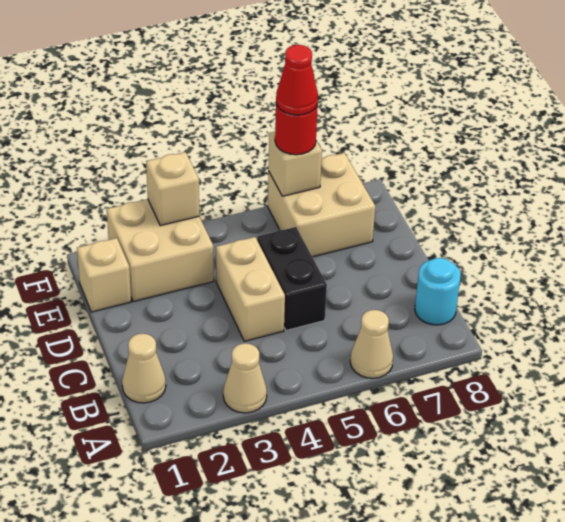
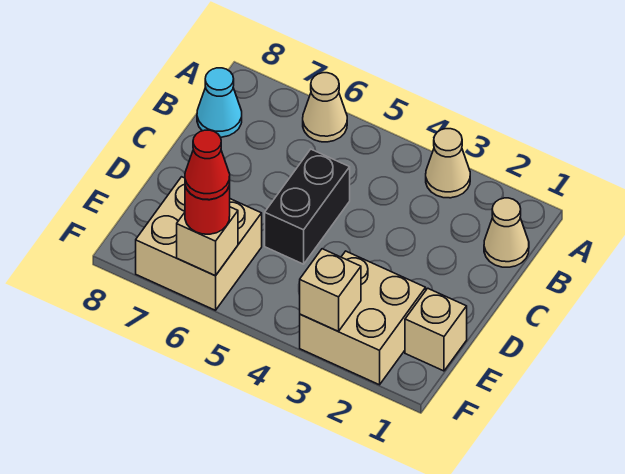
cyan round brick B8 level 1 -> cyan cone B8 level 1
tan brick C4:D4 level 1 -> none

